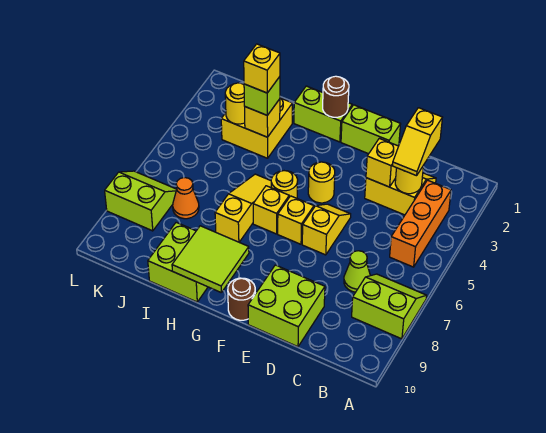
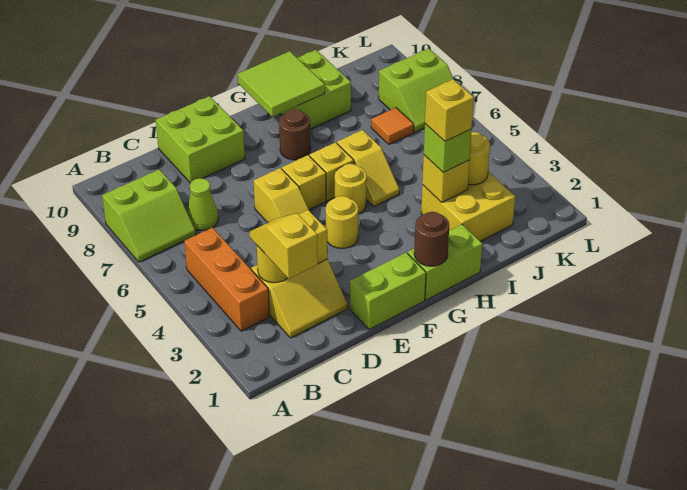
brown round brick F10 level 1 -> brown round brick G8 level 1
yellow slope H5:H7 level 1 top 7 -> yellow slope H5:H6 level 1 top 6
orange cone J7 level 1 -> orange tile J7 level 1

